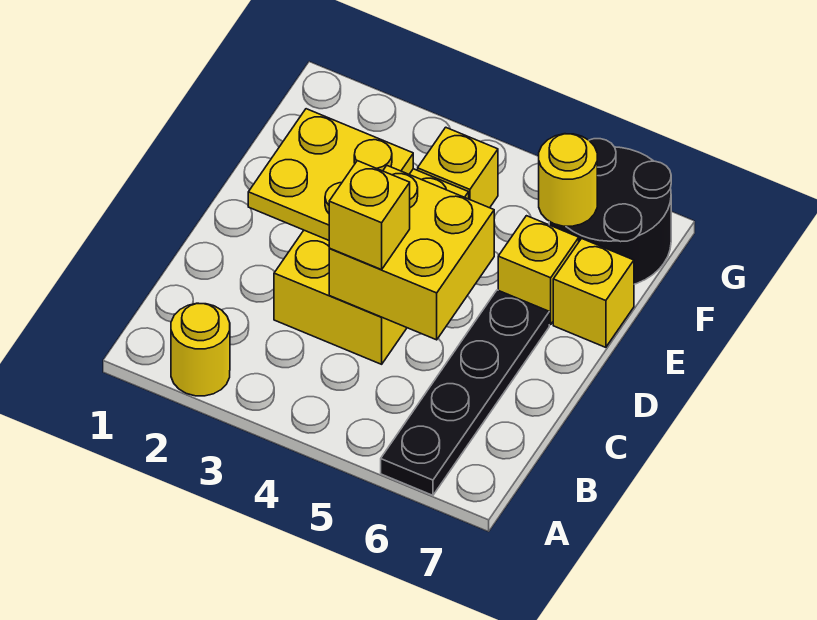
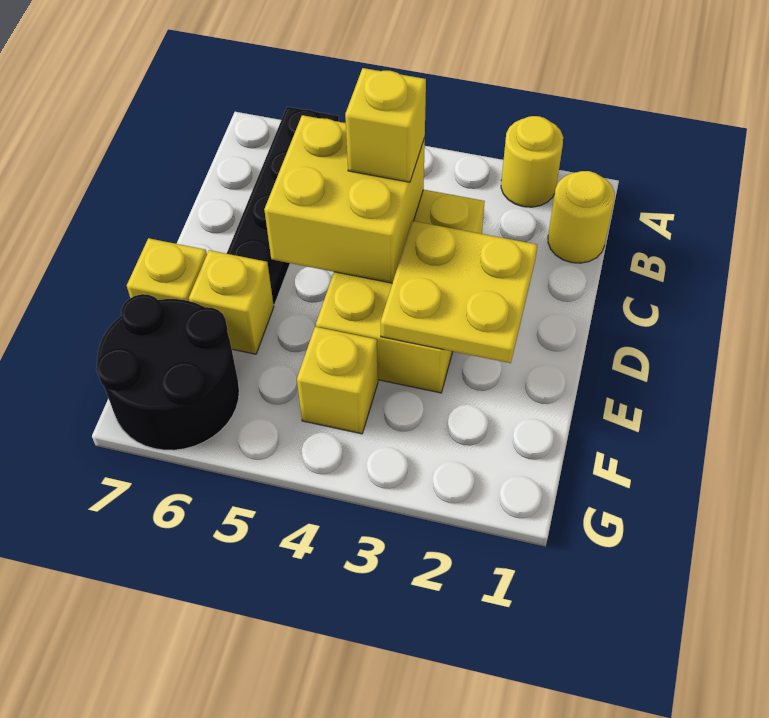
yellow round brick F6 level 2 -> yellow round brick B1 level 1

